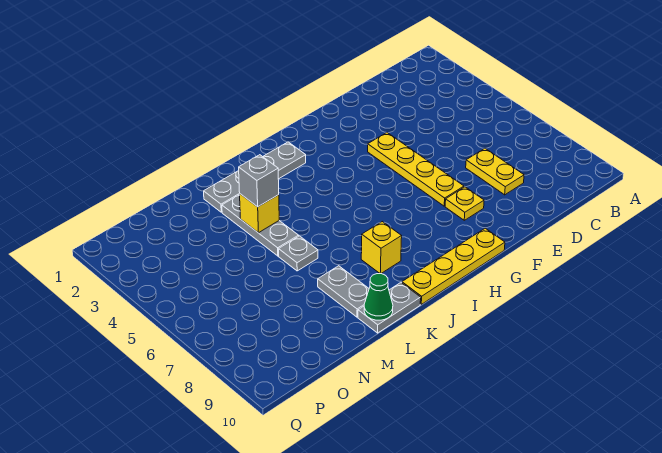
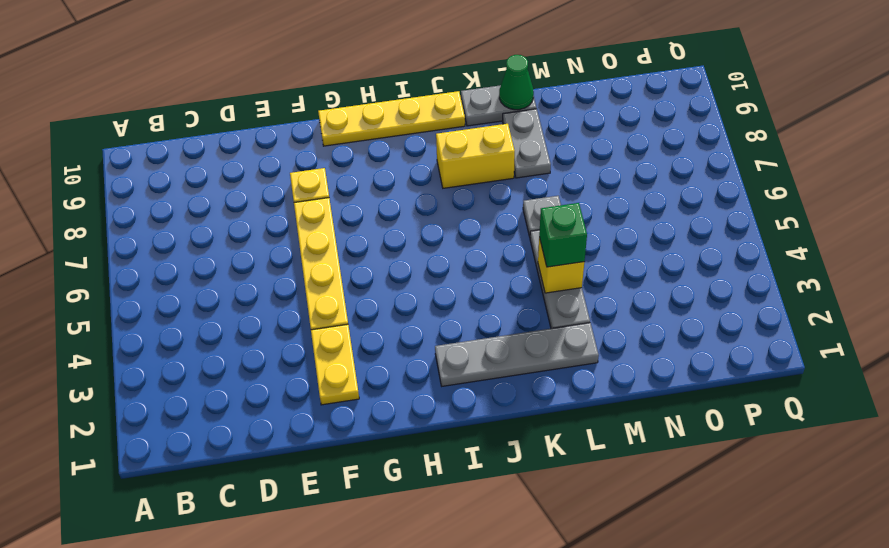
yellow plate D7:D8 level 1 -> yellow plate F2:F3 level 1
yellow brick J8 level 1 -> yellow brick J8:K8 level 1
grey brick L4 level 3 -> green brick L4 level 3

